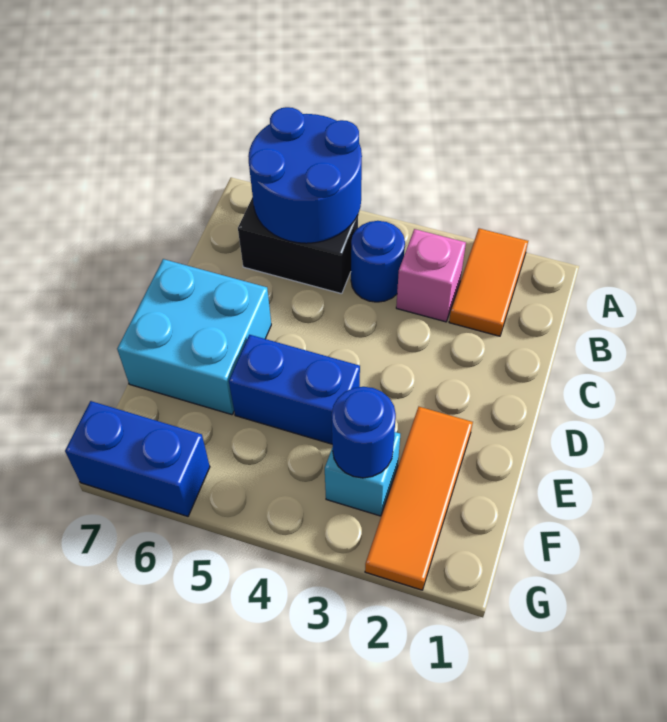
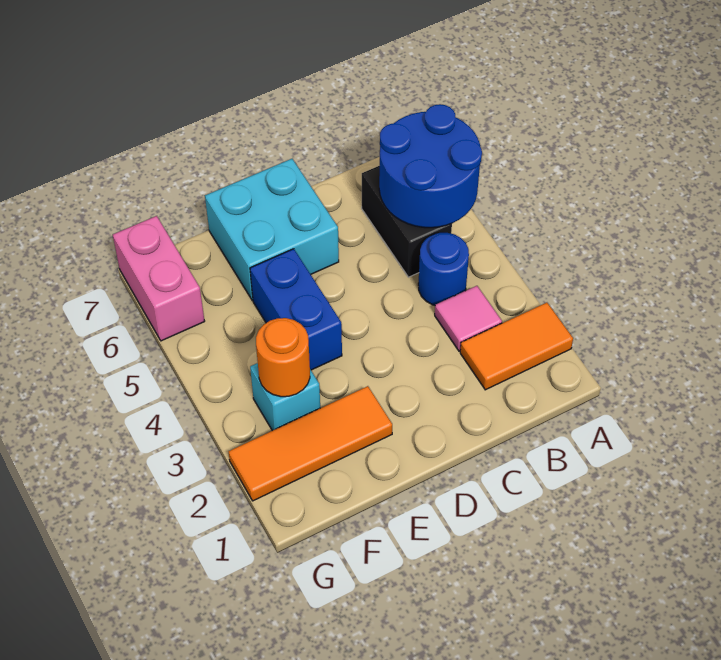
pink brick B3 level 1 -> pink tile B3 level 1
blue round brick F3 level 2 -> orange round brick F3 level 2
blue brick G6:G7 level 1 -> pink brick G6:G7 level 1

